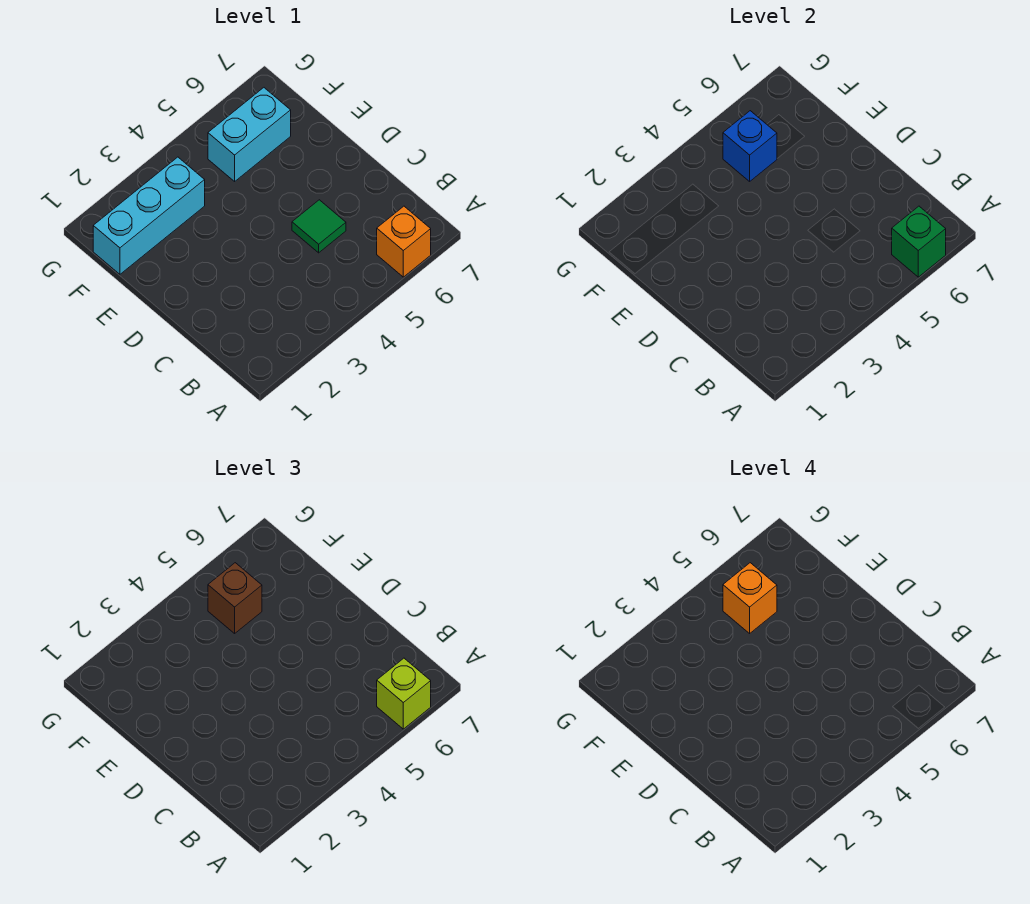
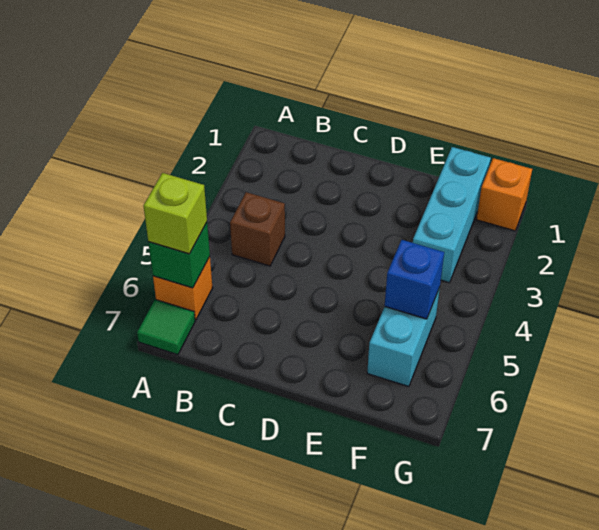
green tile C5 level 1 -> green tile A7 level 1
brown brick F5 level 3 -> brown brick B4 level 1
orange brick F5 level 4 -> orange brick G1 level 1

